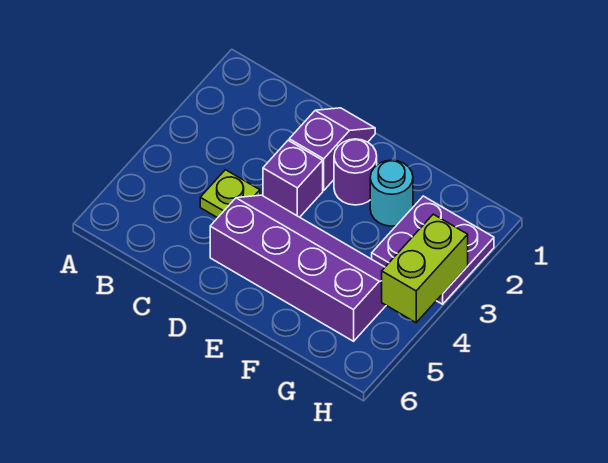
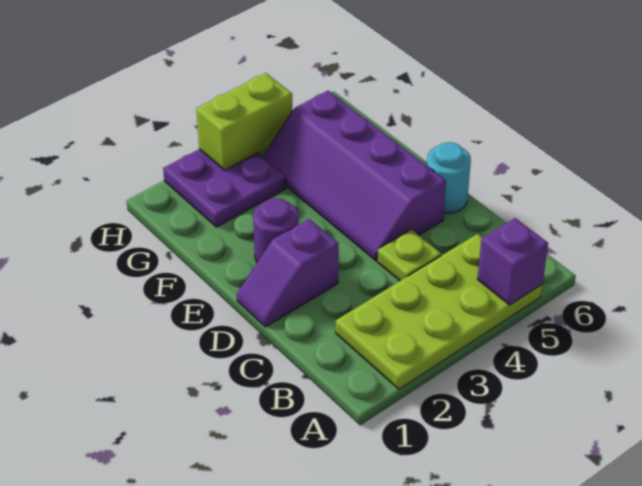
none -> lime plate A2:B5 level 1
purple brick D3 level 1 -> purple brick A5 level 2
cyan round brick F2 level 1 -> cyan round brick D6 level 1

